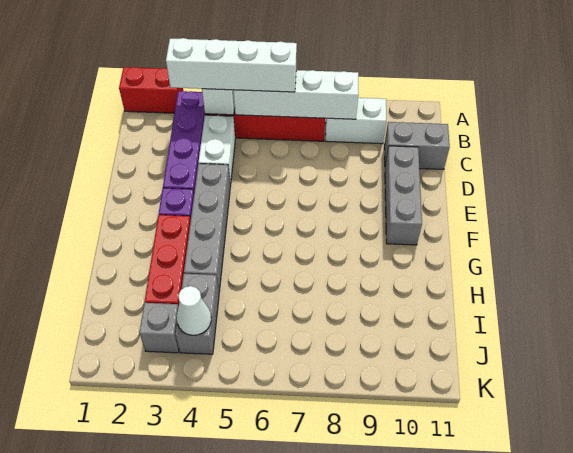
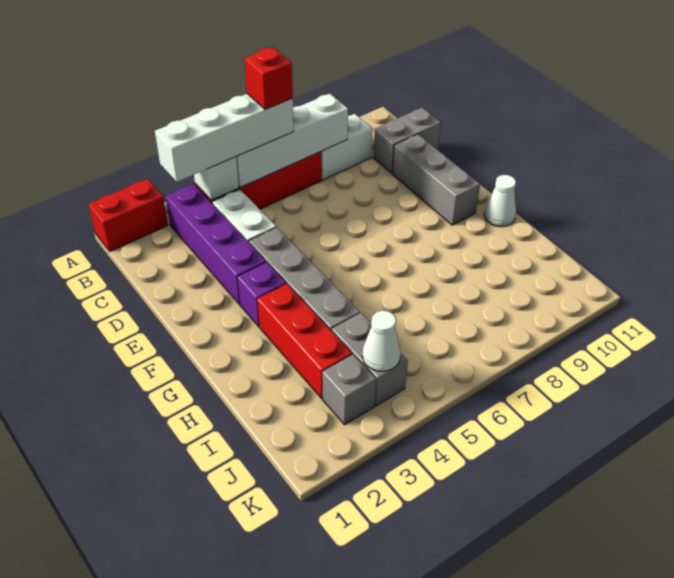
none -> red brick B6 level 4
none -> white cone G11 level 1

